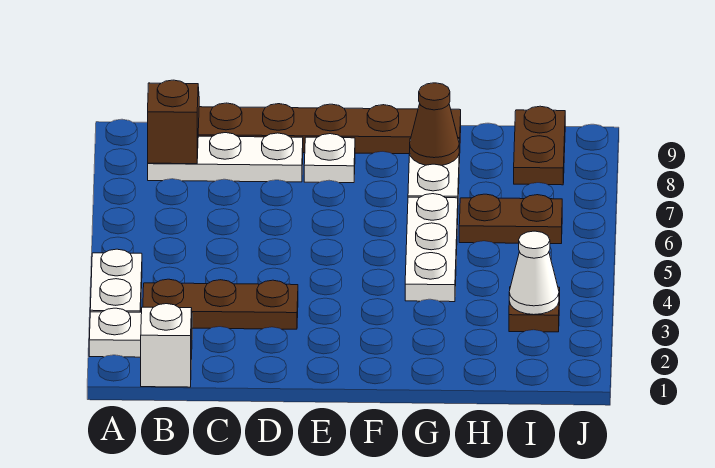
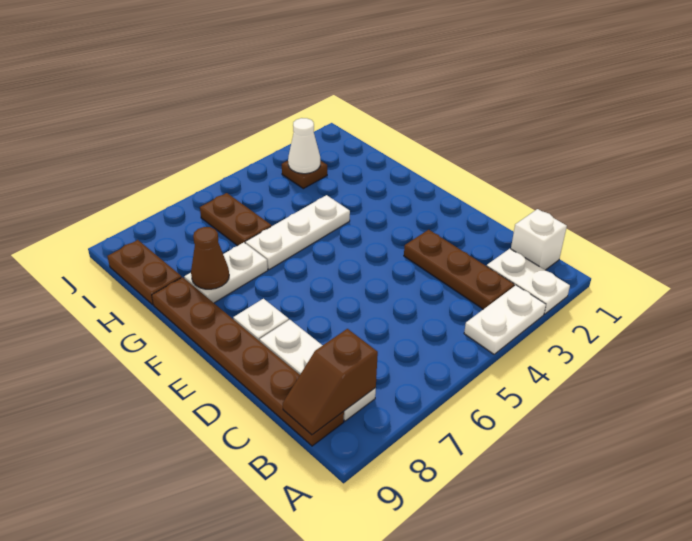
brown plate I8:I9 level 1 -> brown plate H9:I9 level 1

